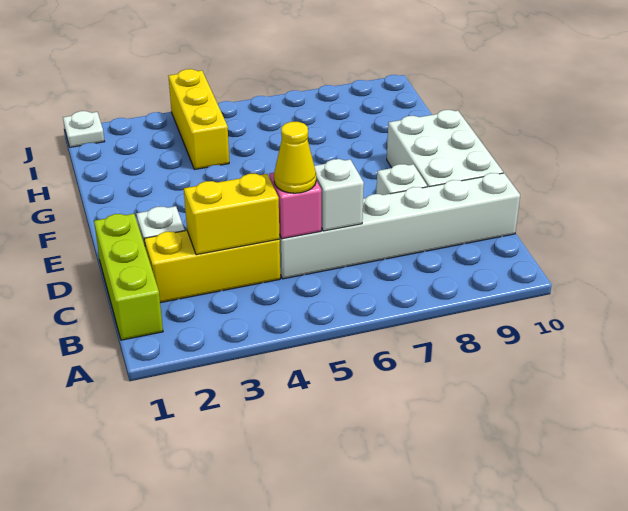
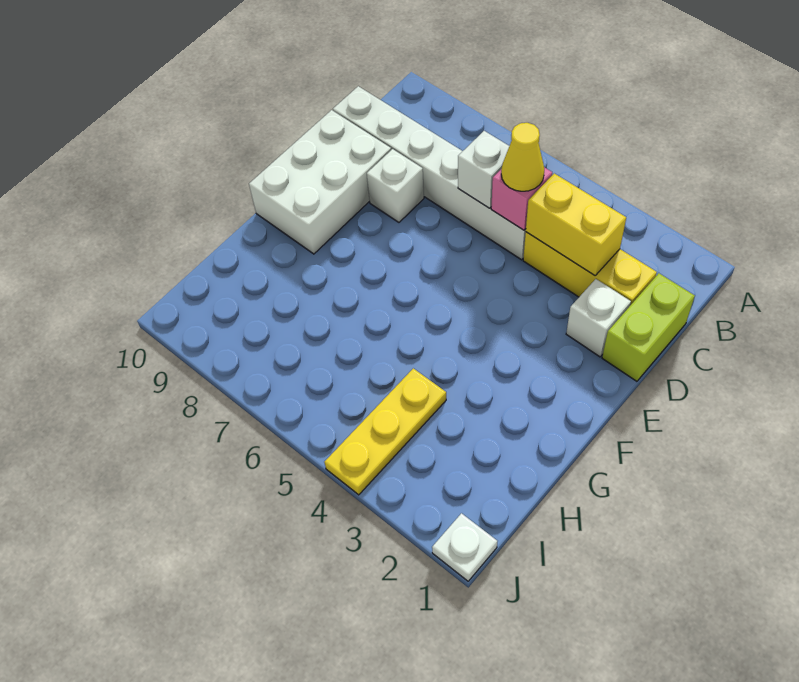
lime brick B1:D1 level 1 -> lime brick C1:D1 level 1
yellow brick H4:J4 level 1 -> yellow plate H4:J4 level 1

